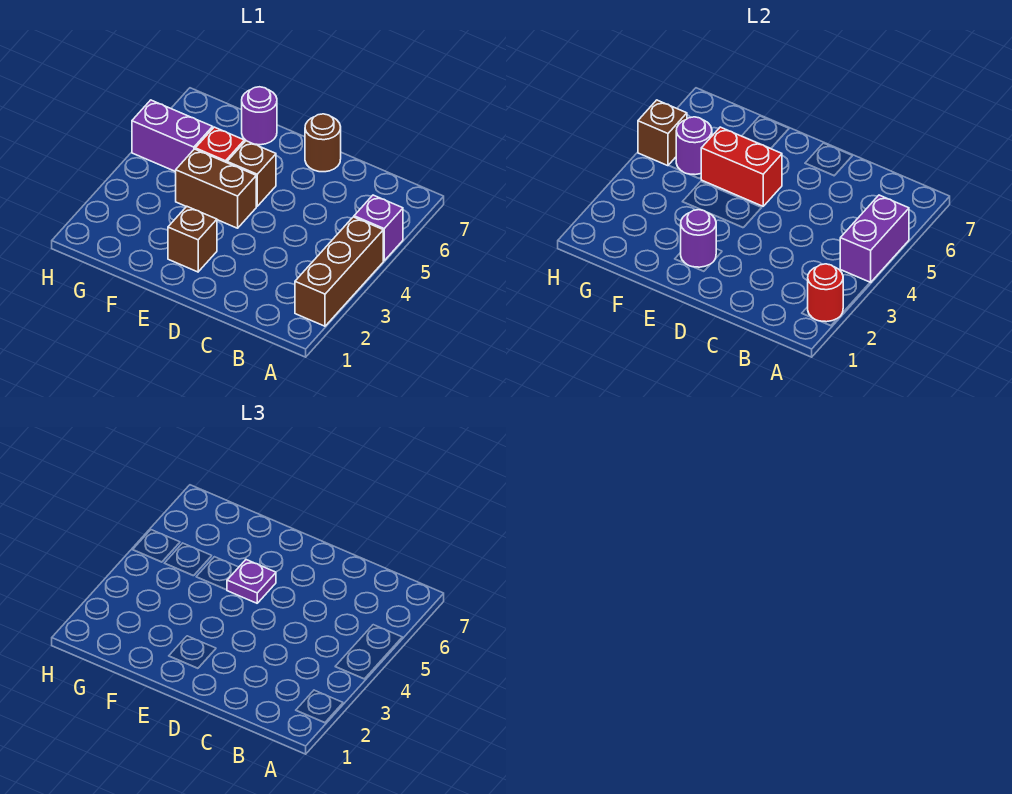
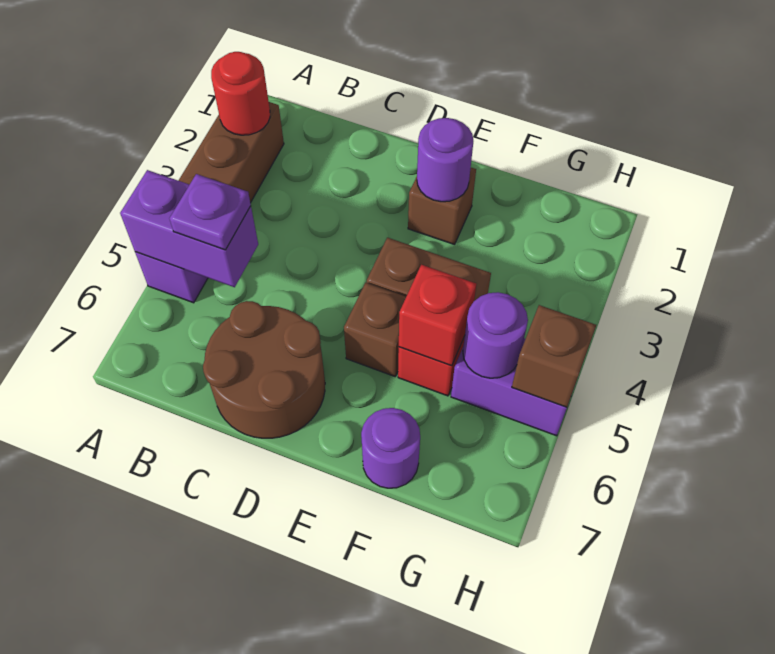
purple brick A4:A5 level 2 -> purple brick A5:B5 level 2
brown round brick D7 level 1 -> brown round brick C6:D7 level 1
red brick E5:F5 level 2 -> red brick F5 level 2
purple plate E5 level 3 -> purple plate B5 level 3

